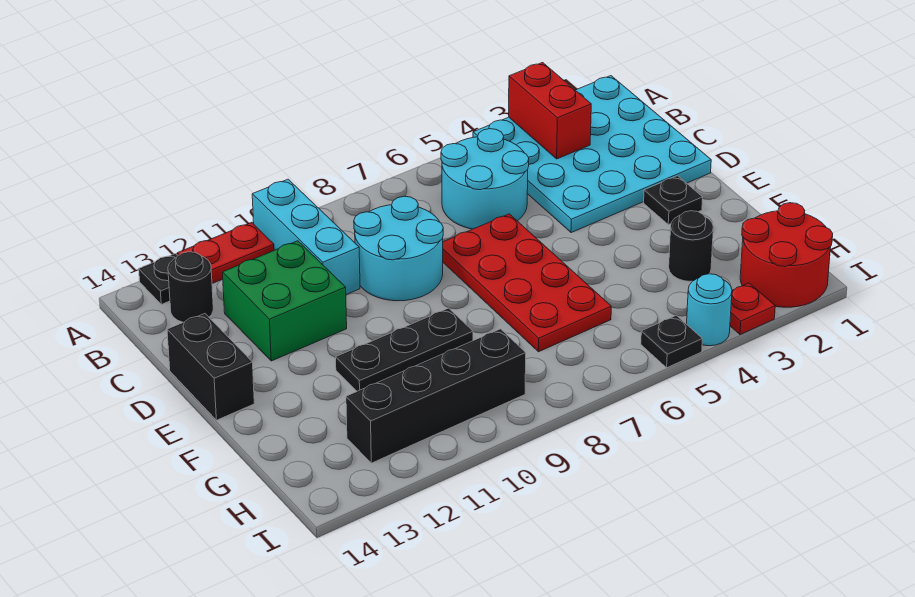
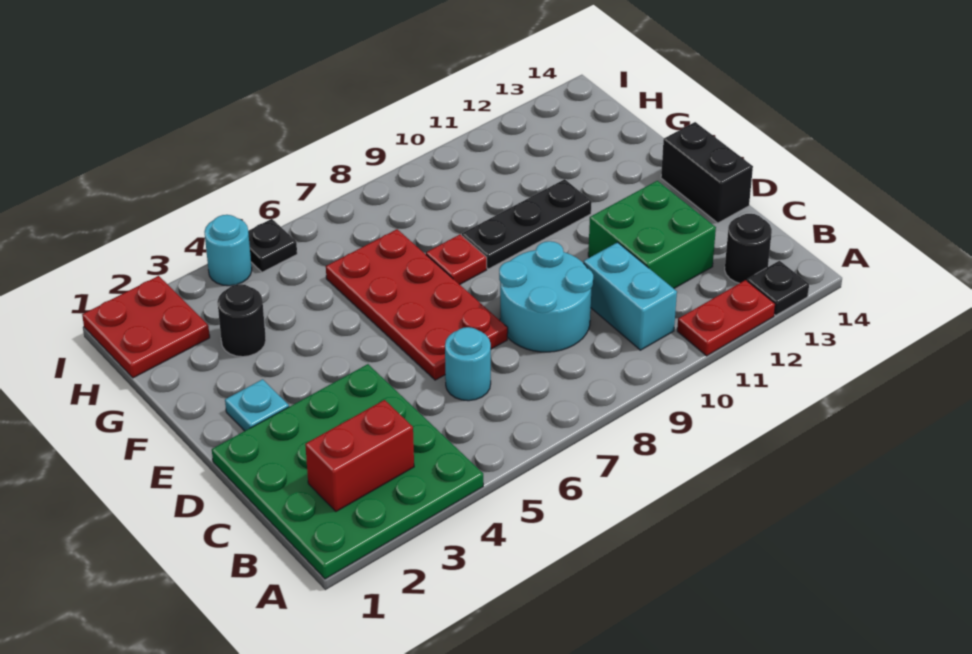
cyan plate A1:D4 level 1 -> green plate A1:D4 level 1
red brick A3:B3 level 2 -> red brick B2:B3 level 2
cyan brick A10:C10 level 1 -> cyan brick B10:C10 level 1
cyan round brick B5:C6 level 1 -> cyan round brick C6 level 1
black plate E2 level 1 -> cyan plate E2 level 1
red round brick H1:I2 level 1 -> red plate H1:I2 level 1
black brick H9:H12 level 1 -> none
red plate I3 level 1 -> red plate F8 level 1

